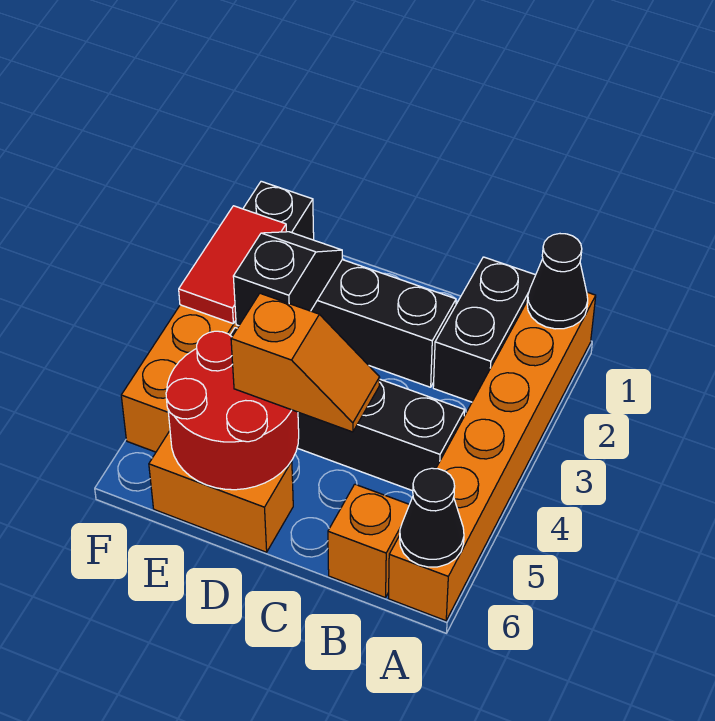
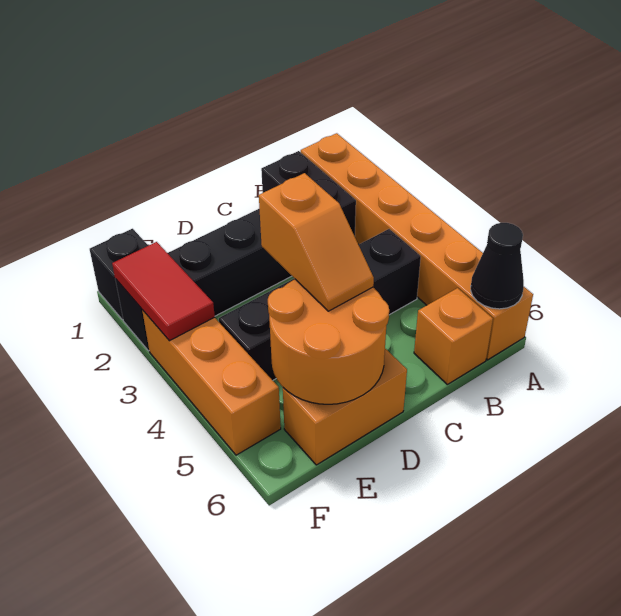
black cone A1 level 2 -> none
orange slope C5:D5 level 3 top D -> orange slope D4:D5 level 3 top 4
red round brick D5:E6 level 2 -> orange round brick D5:E6 level 2
black slope E2:E3 level 2 top 3 -> none

